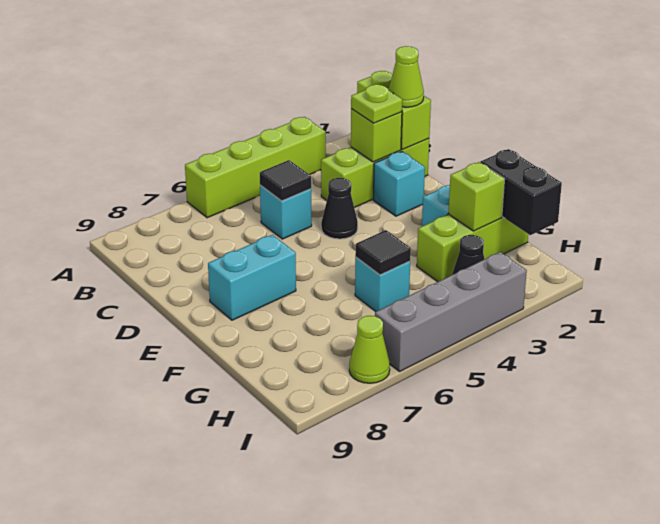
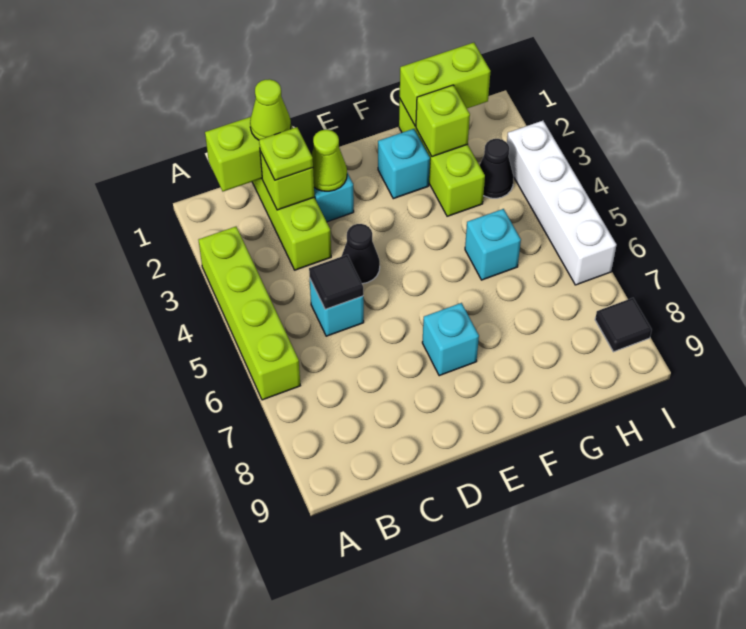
cyan brick E7:E8 level 1 -> cyan brick E7 level 1
black brick G1:H1 level 2 -> lime brick G1:H1 level 2
black tile G5 level 2 -> black tile I8 level 1
grey brick I3:I6 level 1 -> white brick I3:I6 level 1
lime cone I7 level 1 -> lime cone D2 level 2

